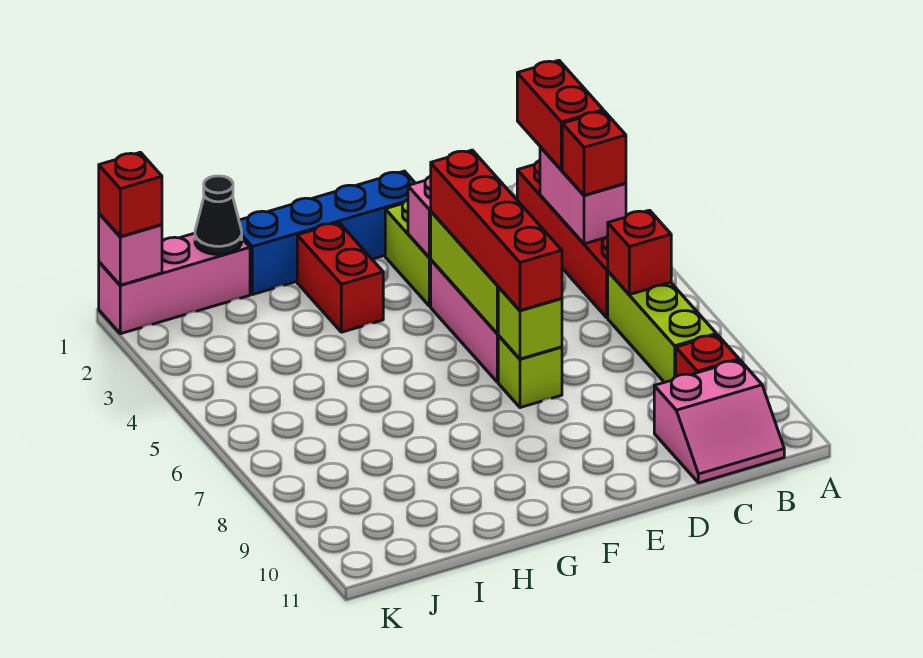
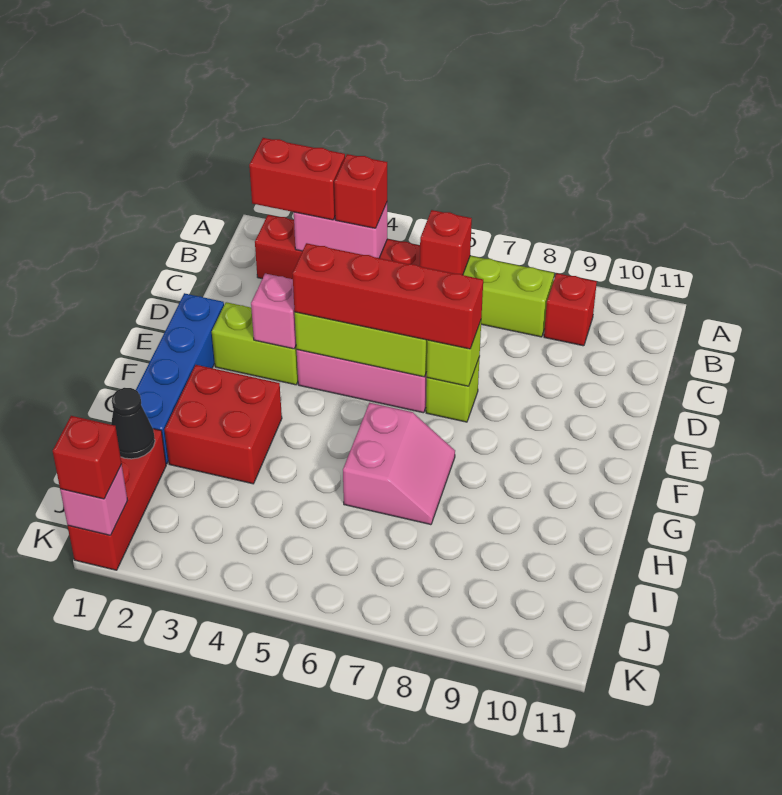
pink slope B10:C11 level 1 top 10 -> pink slope G6:H7 level 1 top 6
red brick G2:G3 level 1 -> red brick G2:H3 level 1
pink brick I1:K1 level 1 -> red brick I1:K1 level 1

